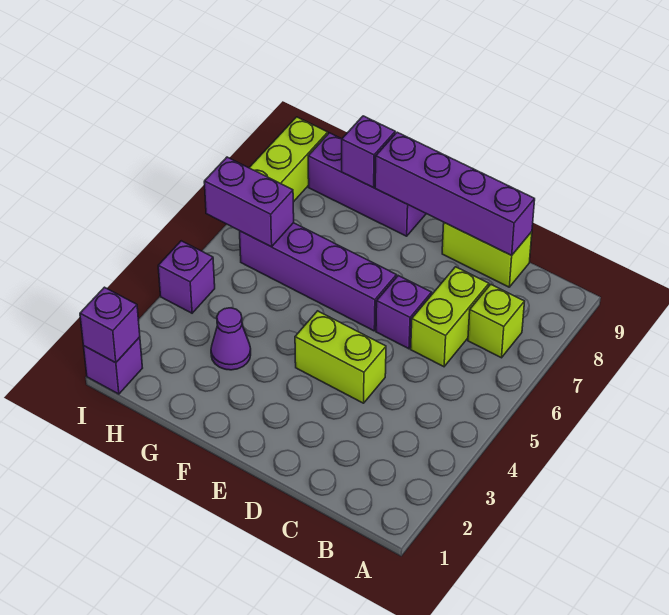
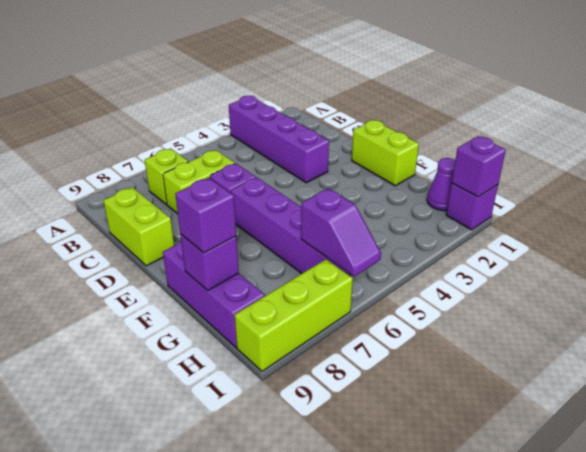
purple brick C9:F9 level 2 -> purple brick A3:D3 level 1
lime brick D4:E4 level 1 -> lime brick E1:F1 level 1
purple cone G3 level 1 -> purple cone H1 level 1
purple brick H6:I6 level 2 -> purple slope H6:I6 level 2 top H
purple brick I4 level 1 -> purple brick G9 level 3

